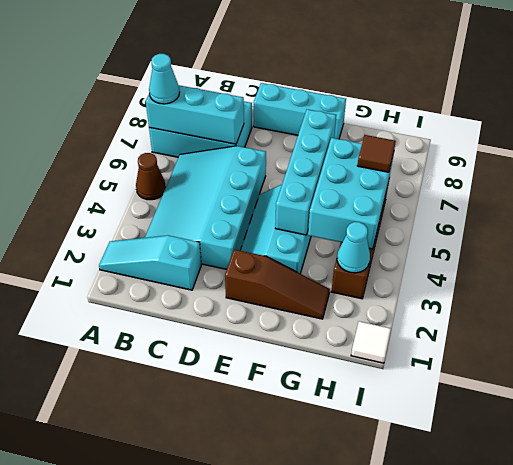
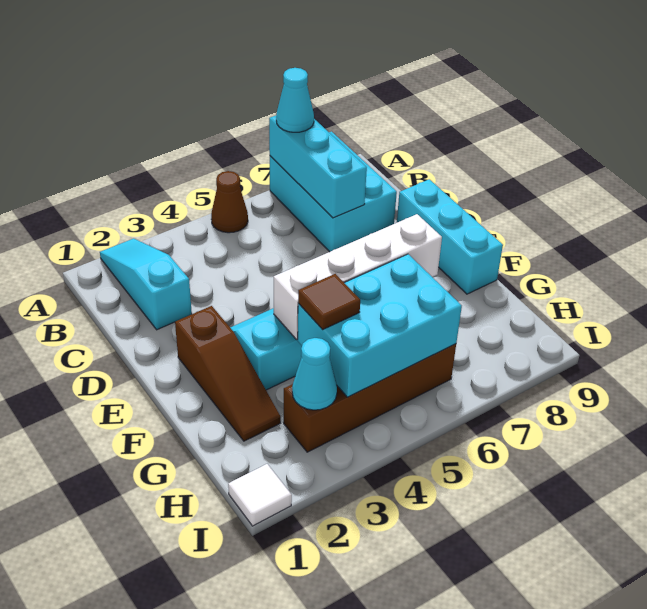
cyan slope B3:D6 level 1 top D -> none
cyan brick F4:F7 level 2 -> white brick F4:F7 level 2
brown tile H6 level 3 -> brown tile G4 level 3

